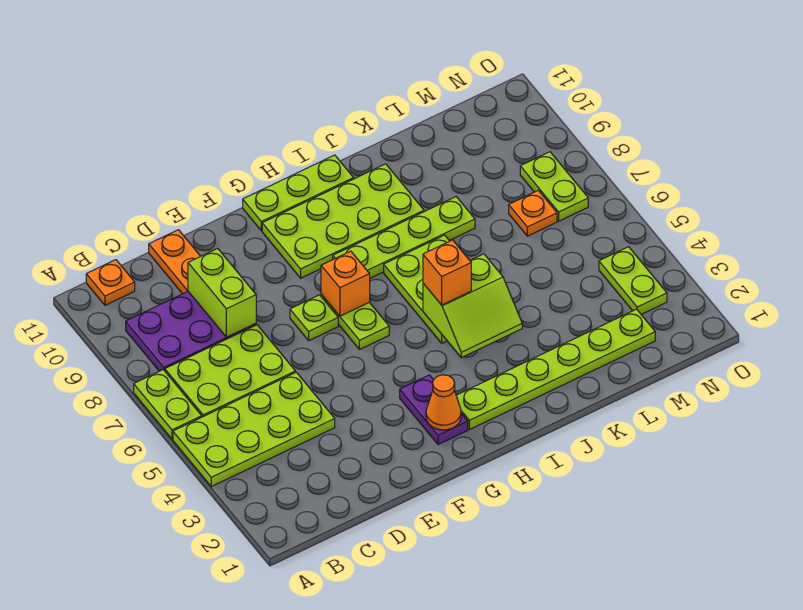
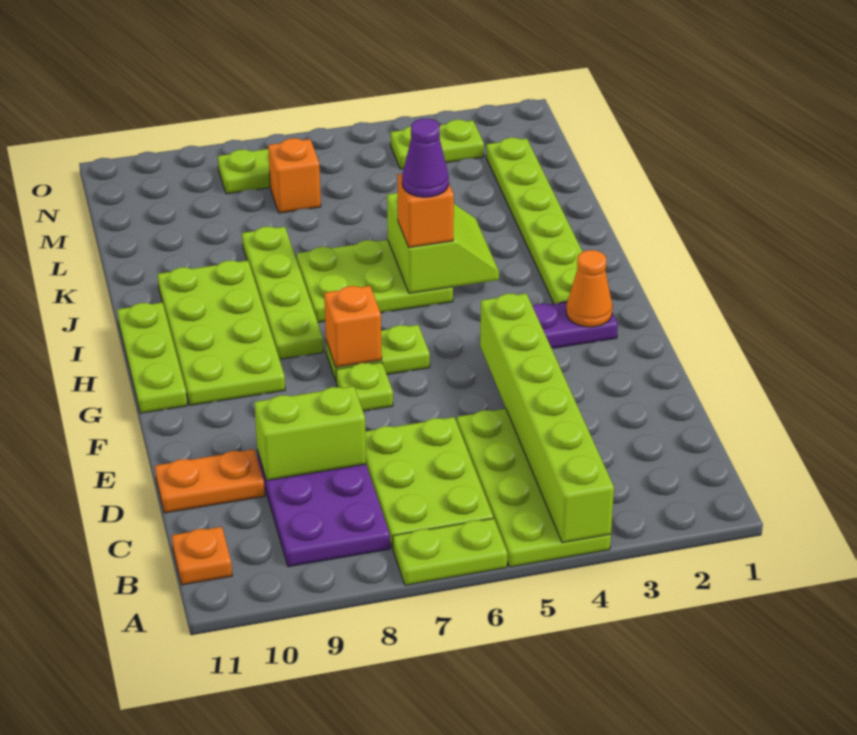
none -> lime brick A4:F4 level 2
none -> purple cone I5 level 4
orange plate M7 level 1 -> orange brick M7 level 1

